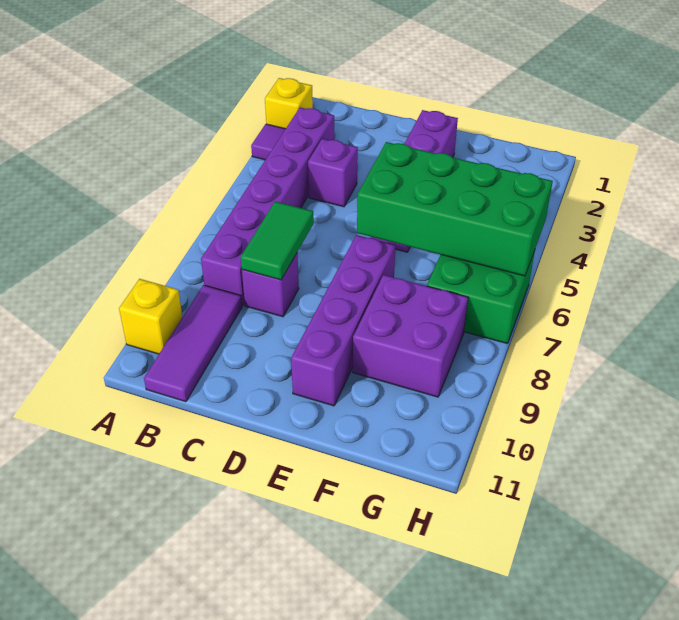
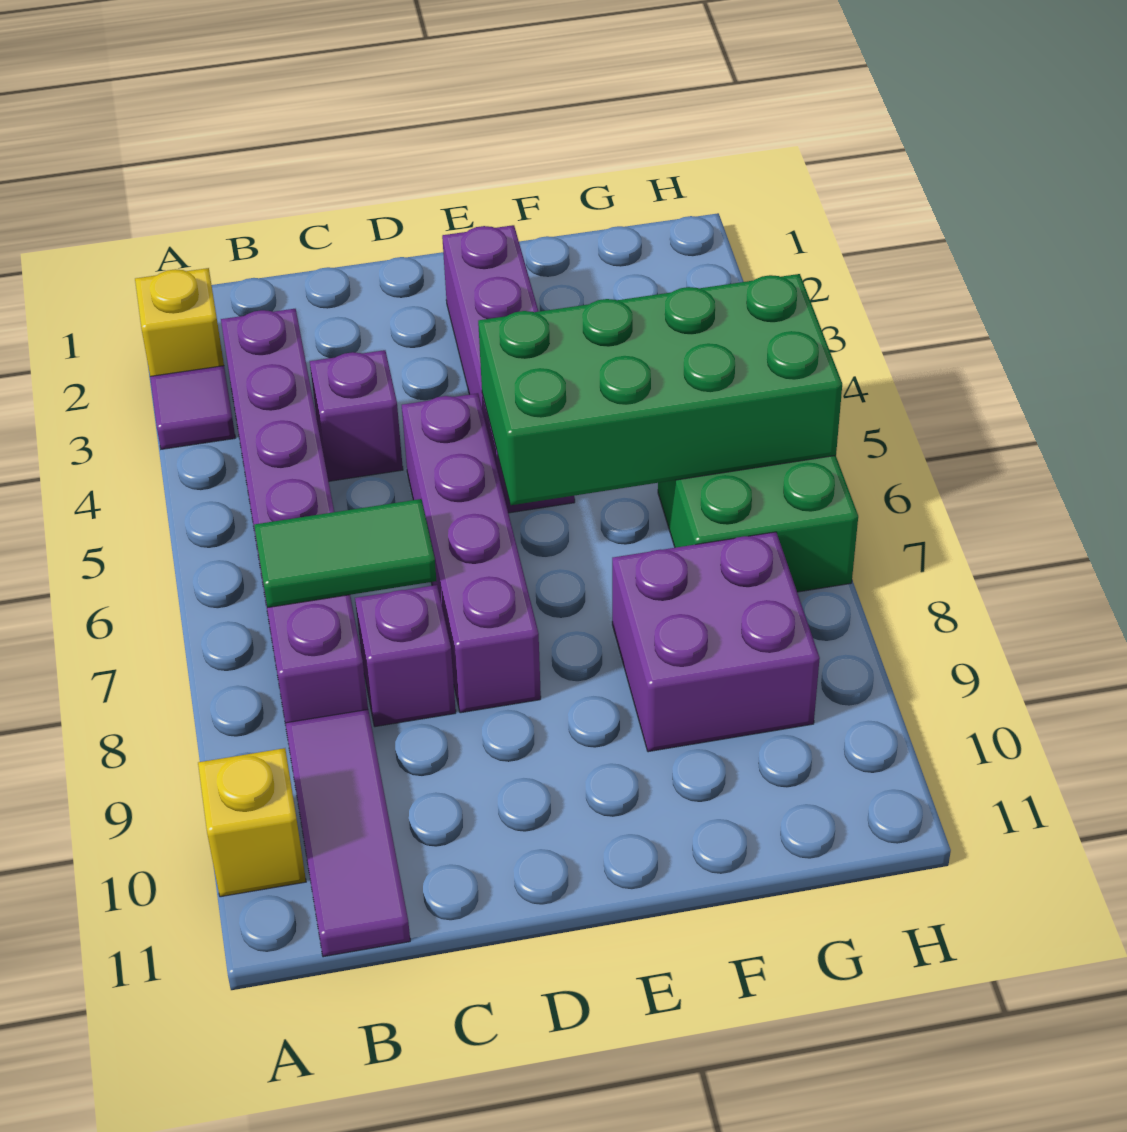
green tile C7:C8 level 2 -> green tile B7:C7 level 2
purple brick E7:E10 level 1 -> purple brick D5:D8 level 1

